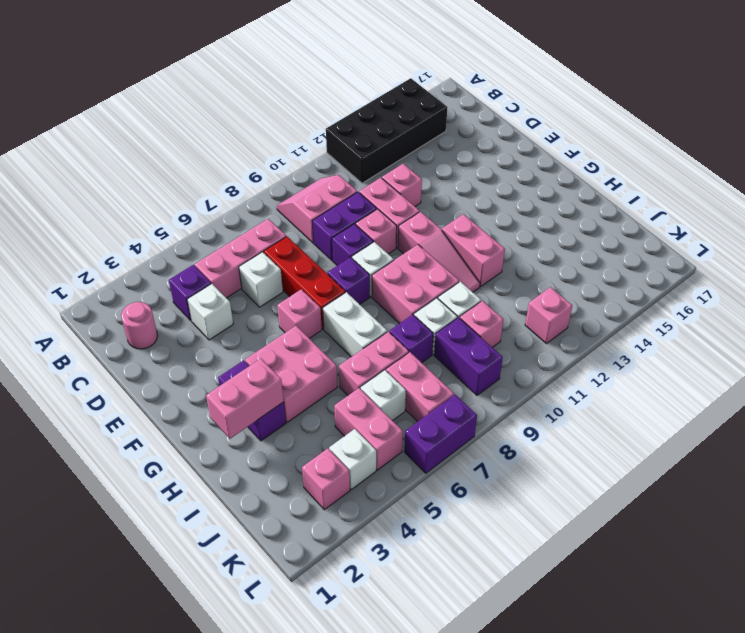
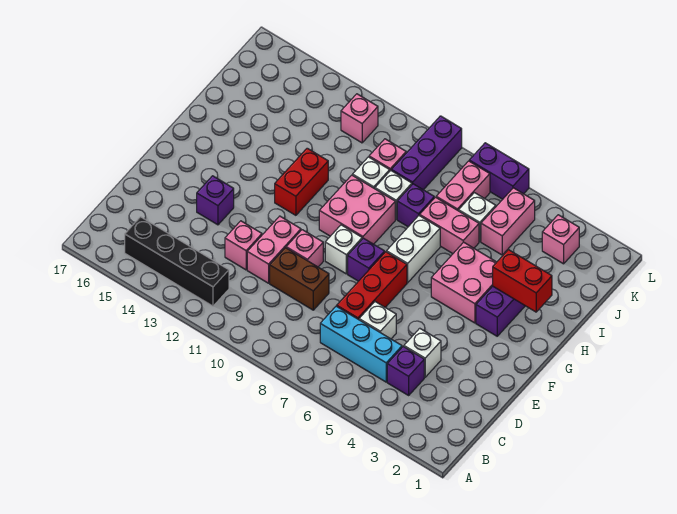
black brick A12:B15 level 1 -> black brick B12:B15 level 1
pink slope B9:C10 level 1 top C -> none
pink round brick C2 level 1 -> none
pink brick C5:C7 level 1 -> cyan brick C5:C7 level 1
purple brick D9:D10 level 1 -> brown brick D9:D10 level 1
purple brick E9 level 1 -> purple brick E14 level 1
pink brick F6 level 1 -> none
pink slope F11:H11 level 1 top F -> none
pink brick G12:H12 level 1 -> red brick G12:H12 level 1
pink brick H2:H3 level 2 -> red brick H2:H3 level 2
purple brick J9:K9 level 1 -> purple brick J9:L9 level 1
white brick K4 level 1 -> none

